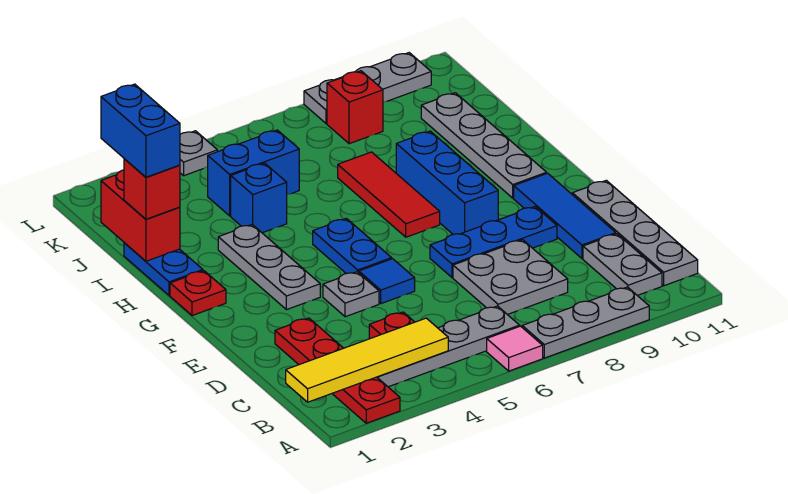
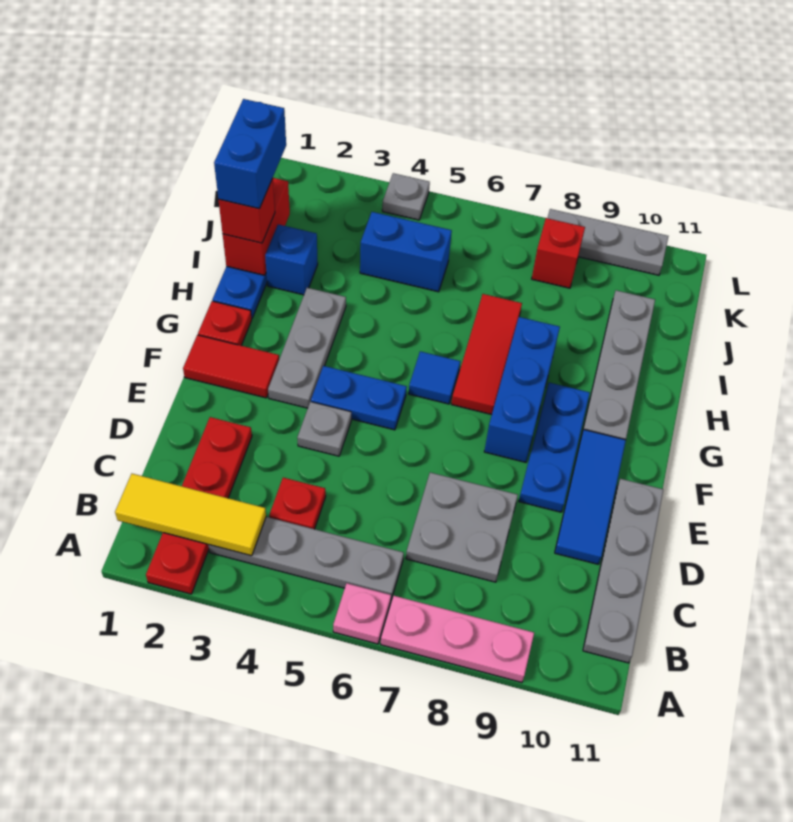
pink tile A6 level 1 -> pink plate A6 level 1
grey plate A7:A9 level 1 -> pink plate A7:A9 level 1
yellow tile B1:B4 level 2 -> yellow tile B1:B3 level 2
grey plate B10:C10 level 1 -> none
blue tile E5 level 1 -> blue tile G6 level 1
blue plate E7:E9 level 1 -> blue plate E9:G9 level 1
none -> red tile F1:F2 level 1
blue plate F5:G5 level 1 -> blue plate F4:F5 level 1
blue brick I4 level 1 -> blue brick I2 level 1

